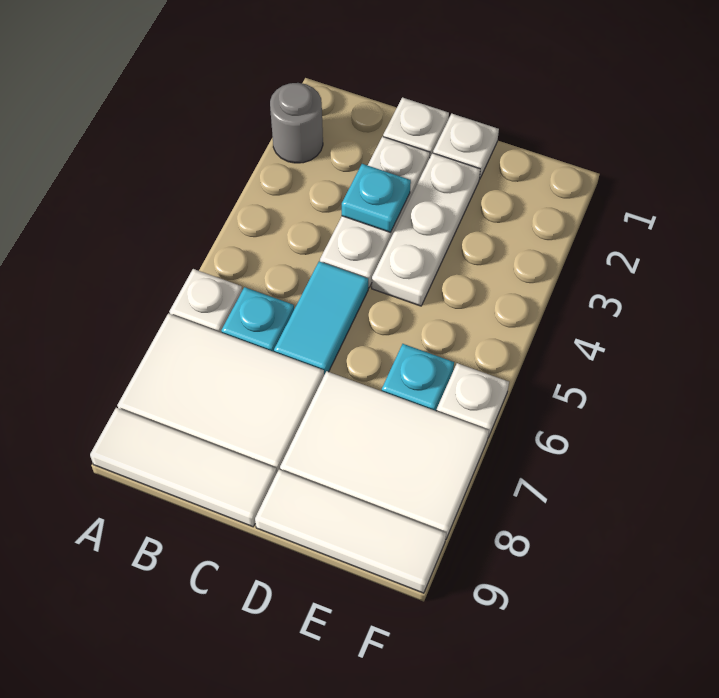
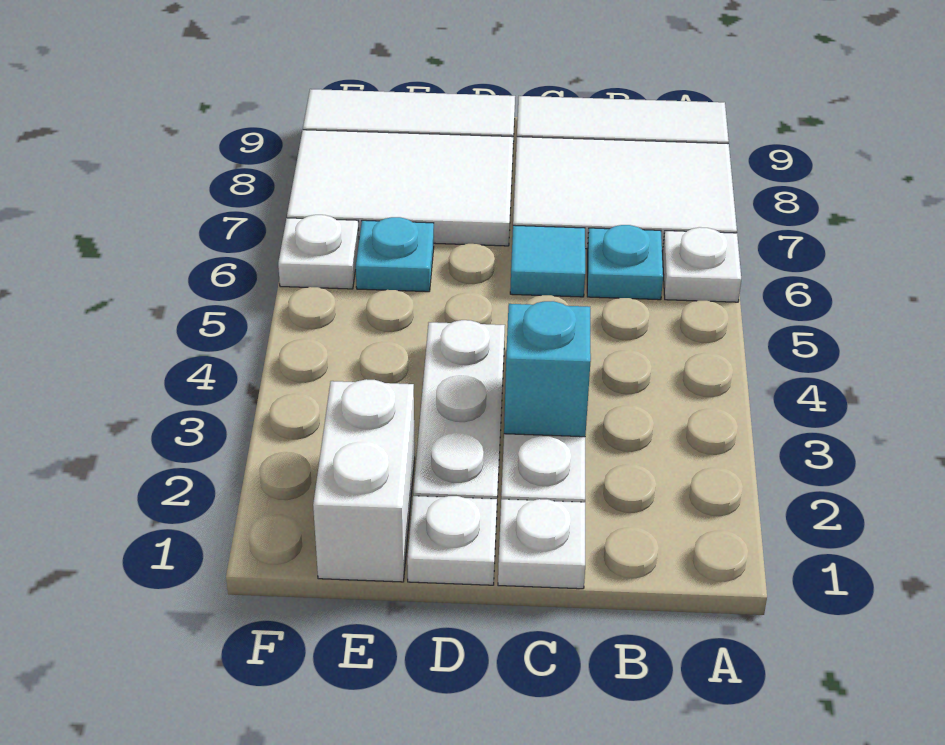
grey round brick A2 level 1 -> none
cyan plate C3 level 2 -> cyan brick C3 level 2
cyan tile C5:C6 level 1 -> cyan tile C6 level 1
none -> white brick E1:E2 level 1

